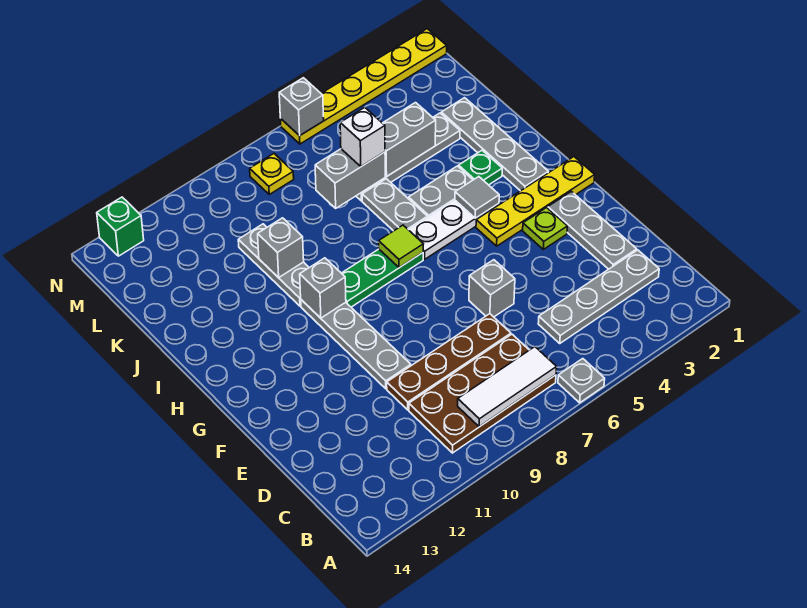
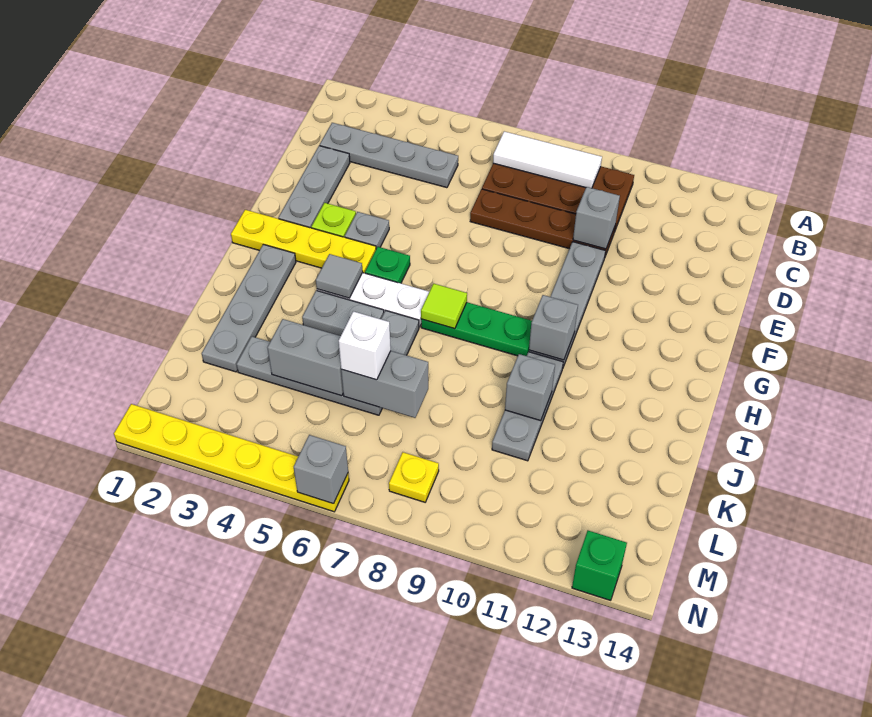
grey plate A6 level 1 -> grey plate F4 level 1
grey brick E6 level 1 -> grey brick D10 level 2
green plate I3 level 1 -> green plate G5 level 1

